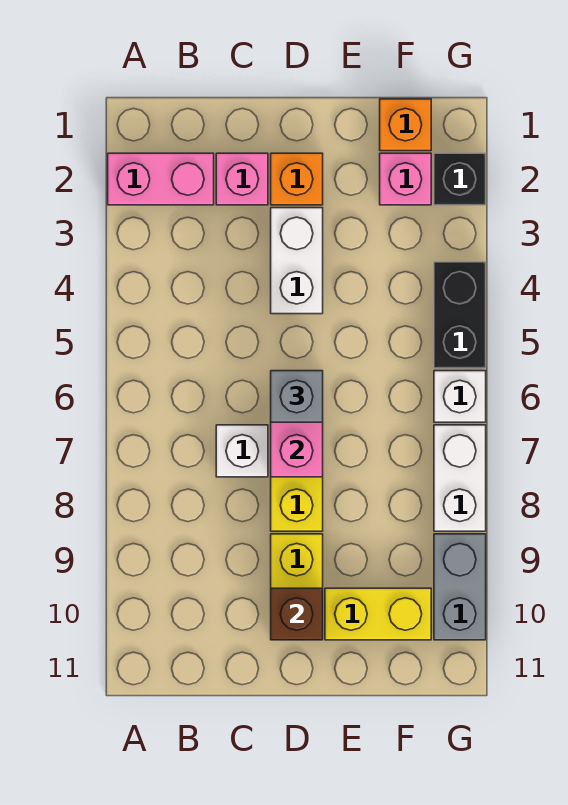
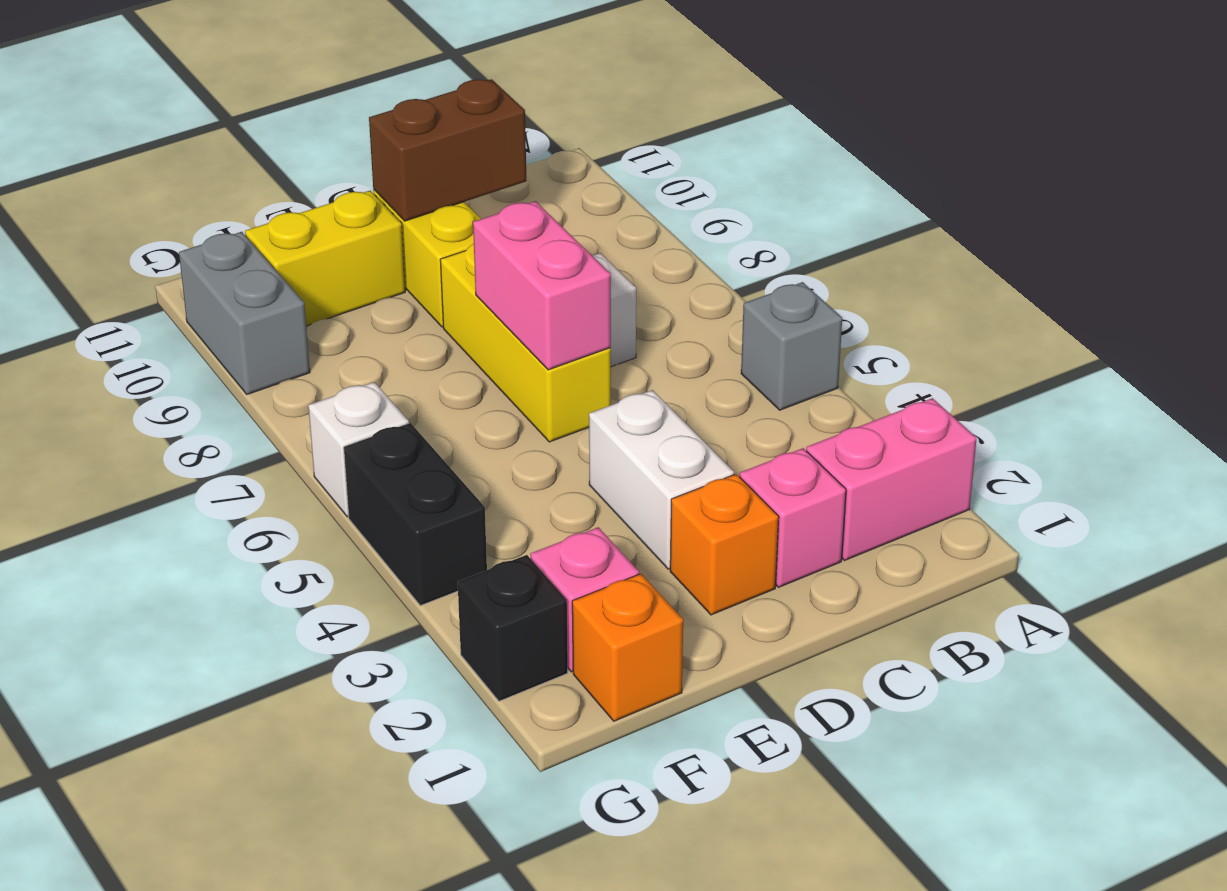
grey brick D6 level 3 -> grey brick A5 level 1
brown brick D10 level 2 -> brown brick C10:D10 level 2
white brick G7:G8 level 1 -> none

